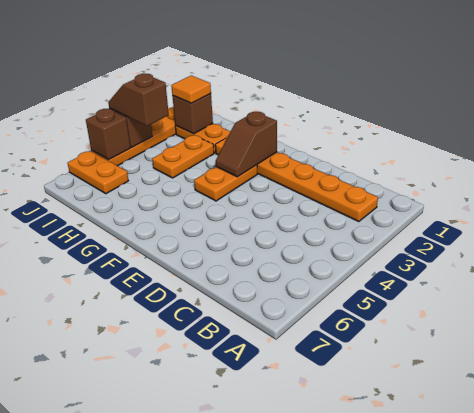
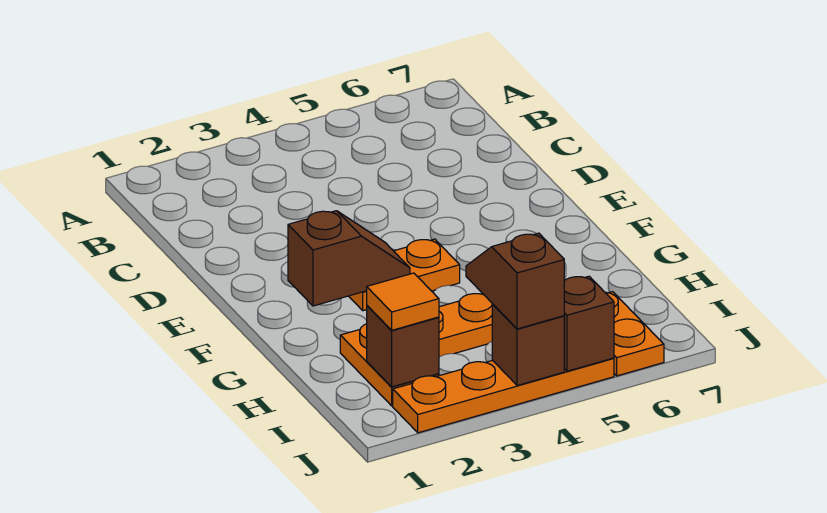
orange plate B2:G2 level 1 -> none
brown slope I4:J4 level 3 top I -> brown slope I4:J4 level 3 top J

